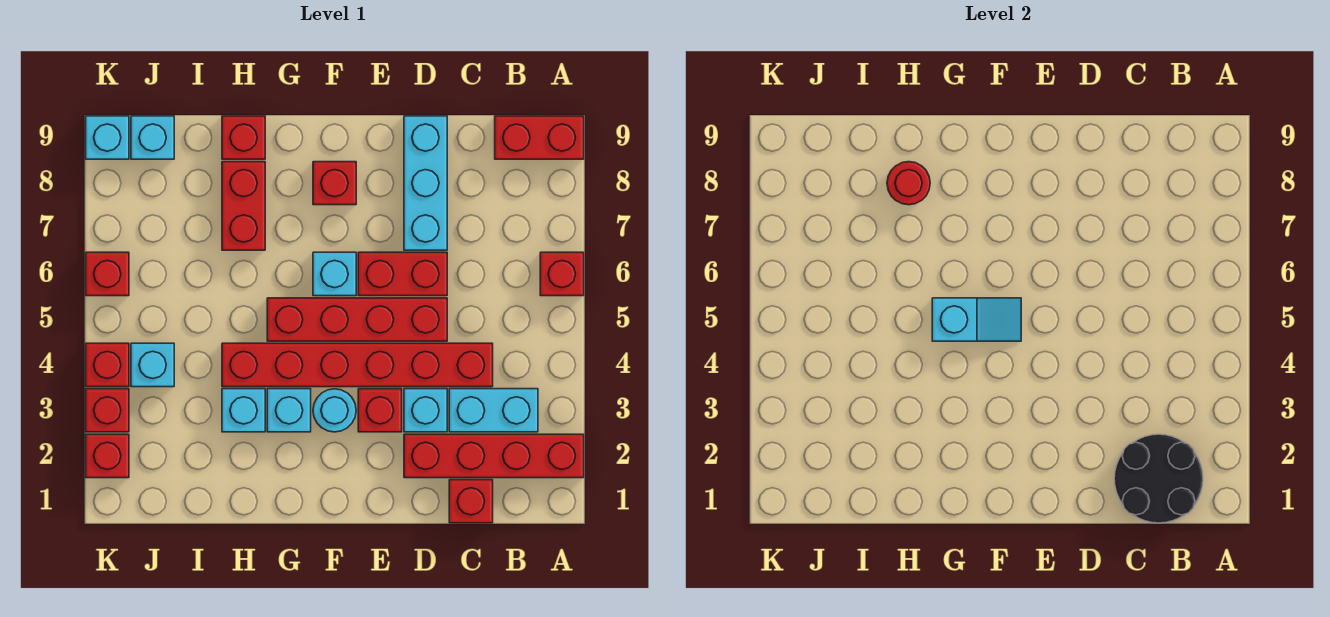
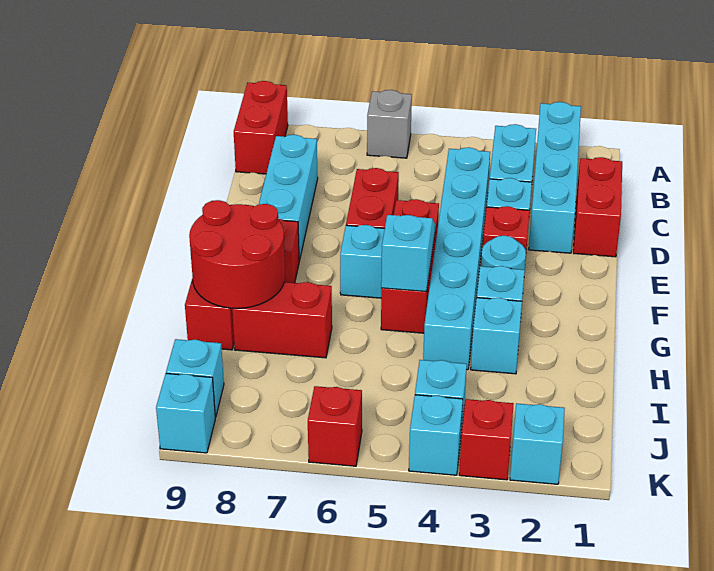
red brick A2:D2 level 1 -> cyan brick A2:D2 level 1
red brick A6 level 1 -> grey brick A6 level 1
black round brick B1:C2 level 2 -> none
red brick C1 level 1 -> red brick C1:D1 level 1
red brick C4:H4 level 1 -> cyan brick C4:H4 level 1
red brick D5:G5 level 1 -> red brick E5:G5 level 1
cyan brick D7:D9 level 1 -> cyan brick C8:E8 level 1
red round brick H8 level 2 -> red round brick G8:H9 level 2
red brick K2 level 1 -> cyan brick K2 level 1
red brick K4 level 1 -> cyan brick K4 level 1

